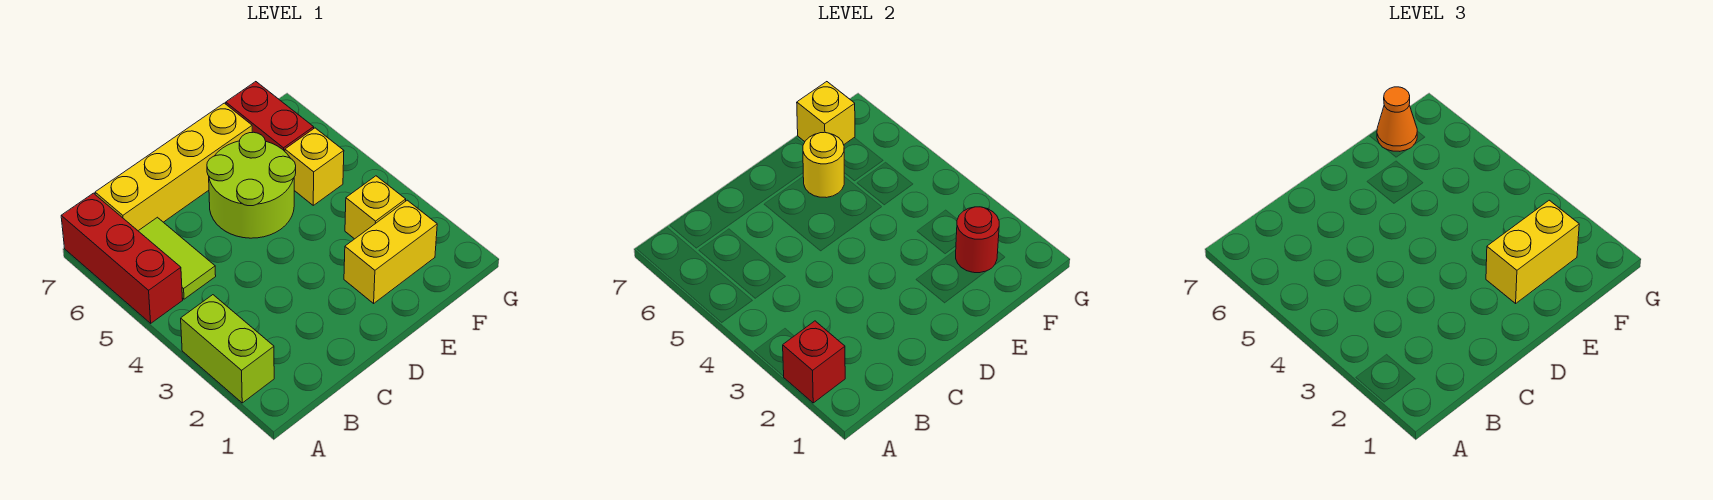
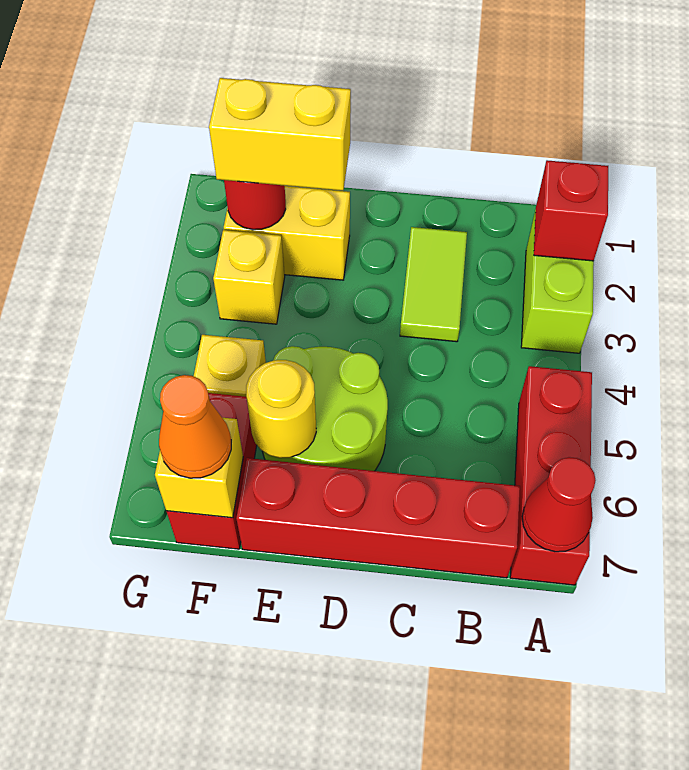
none -> red cone A7 level 2
lime tile B5:B6 level 1 -> lime tile C2:C3 level 1
yellow brick B7:E7 level 1 -> red brick B7:E7 level 1

